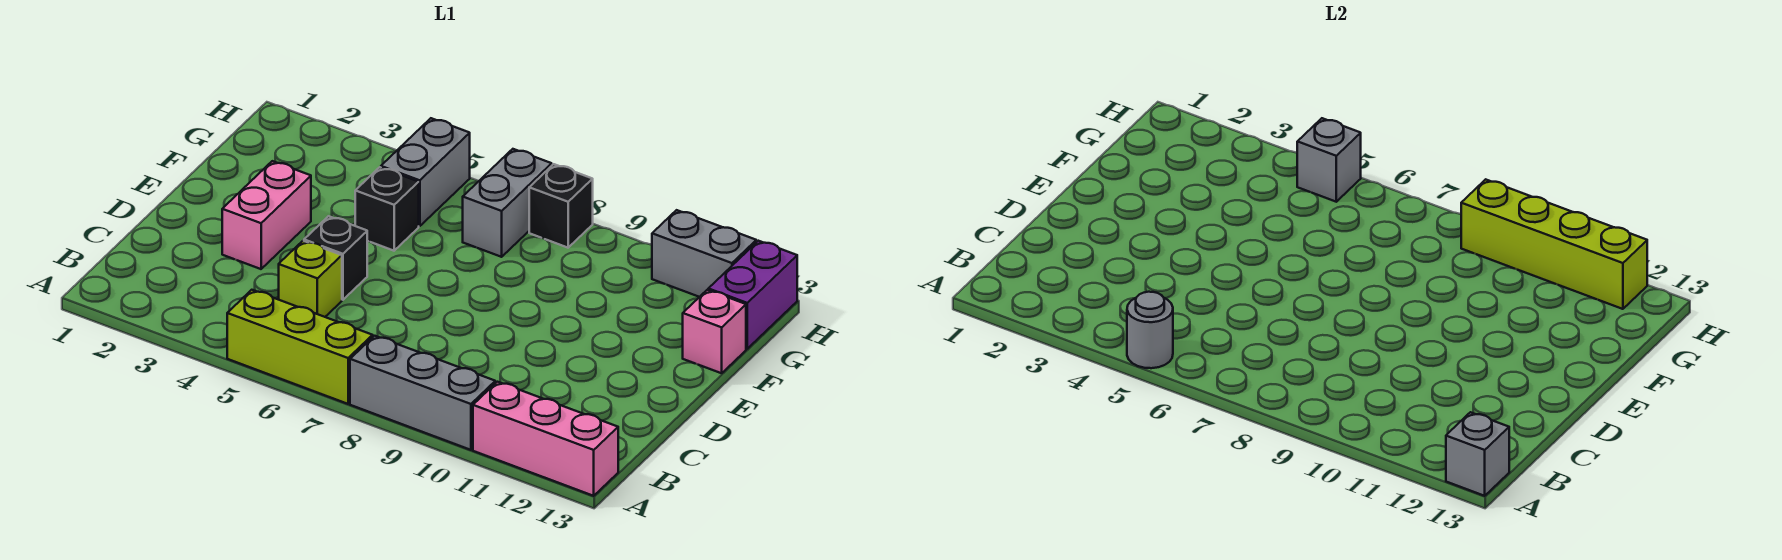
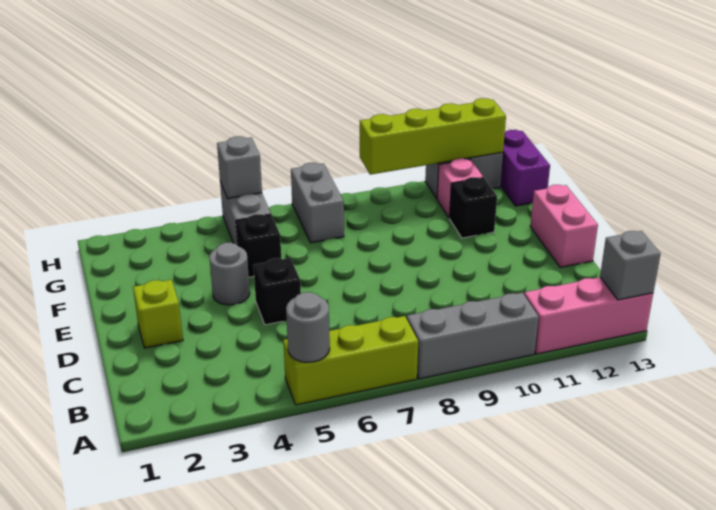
lime brick C5 level 1 -> lime brick D2 level 1
pink brick D3:E3 level 1 -> pink brick D13:E13 level 1
none -> grey round brick E4 level 1
pink brick F13 level 1 -> pink brick G11 level 1
black brick H8 level 1 -> black brick F11 level 1

